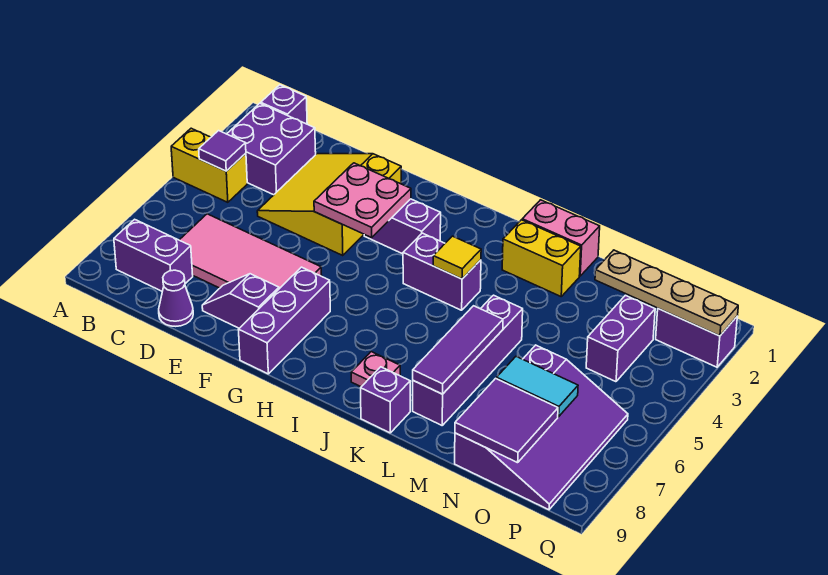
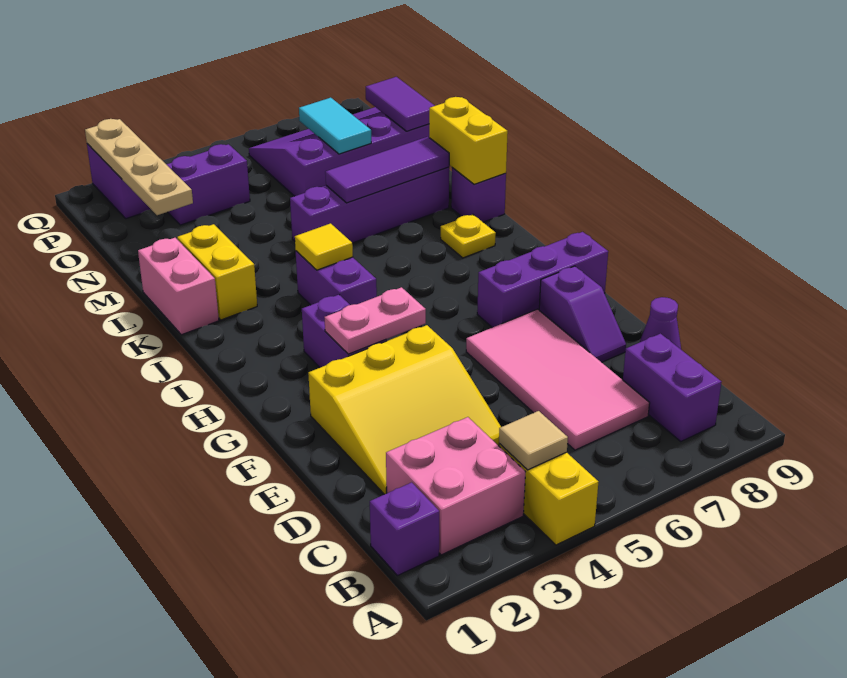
purple brick B2:C3 level 1 -> pink brick B2:C3 level 1
purple tile B4 level 2 -> tan tile B4 level 2
pink plate F3:G4 level 2 -> pink plate G3:G4 level 2
pink plate J8 level 1 -> yellow plate J8 level 1
none -> yellow brick K9:L9 level 2
purple tile N8:O9 level 2 -> purple tile N9:O9 level 2

